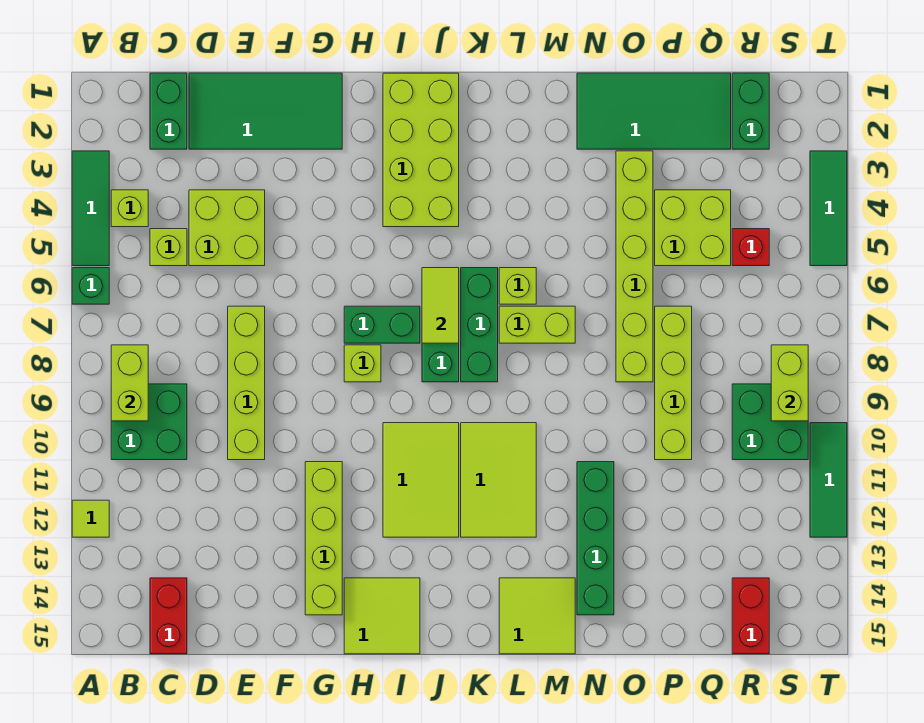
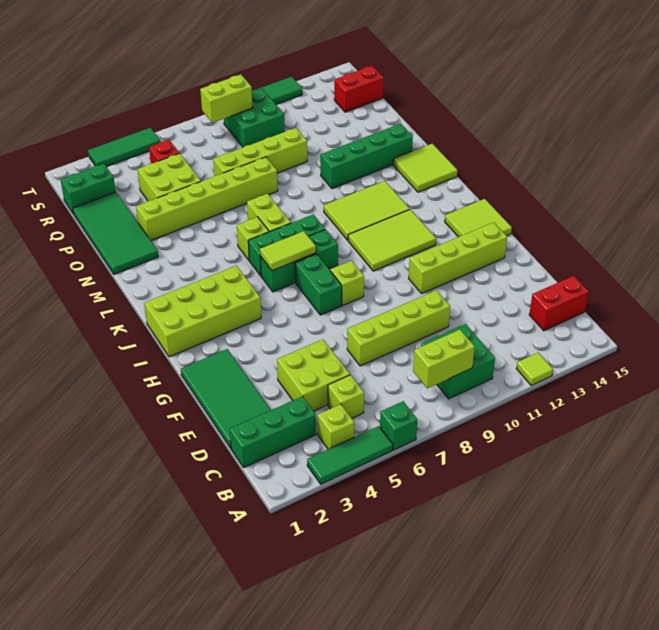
green brick C1:C2 level 1 -> green brick C1:C3 level 1

